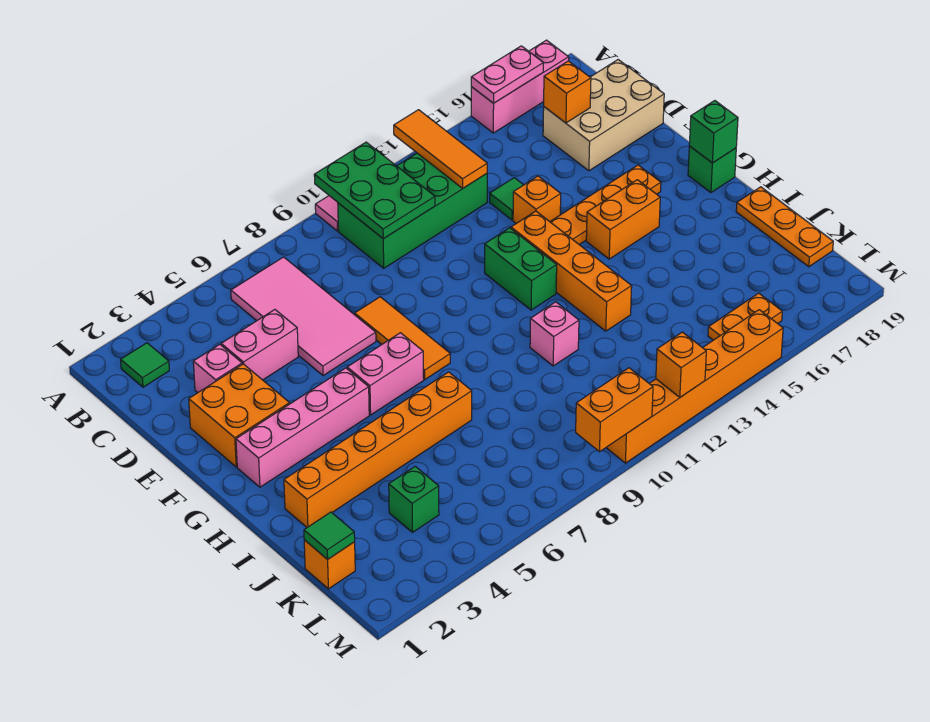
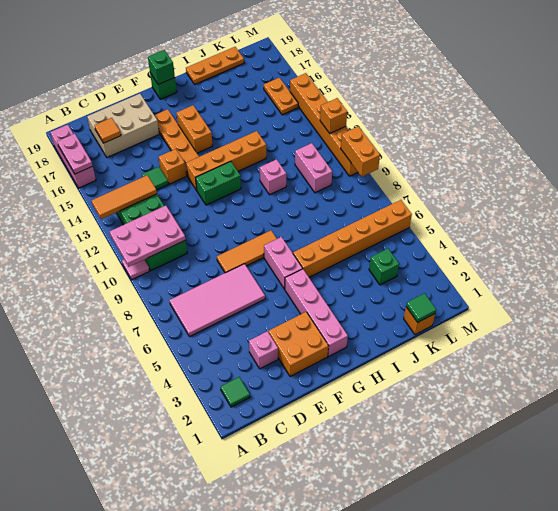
green plate A10:C11 level 2 -> pink plate A10:C11 level 2
tan brick C17:D19 level 1 -> tan brick C17:E18 level 1
orange brick C17 level 2 -> orange tile C17 level 2
pink brick D4:D5 level 1 -> pink brick K10:K11 level 1
orange brick I2:I7 level 1 -> orange brick H6:M6 level 1

